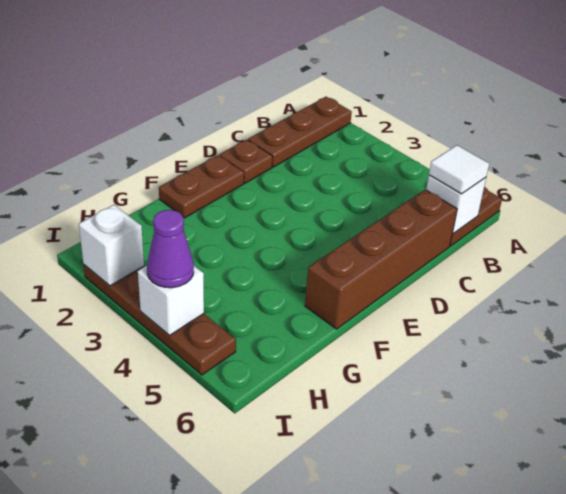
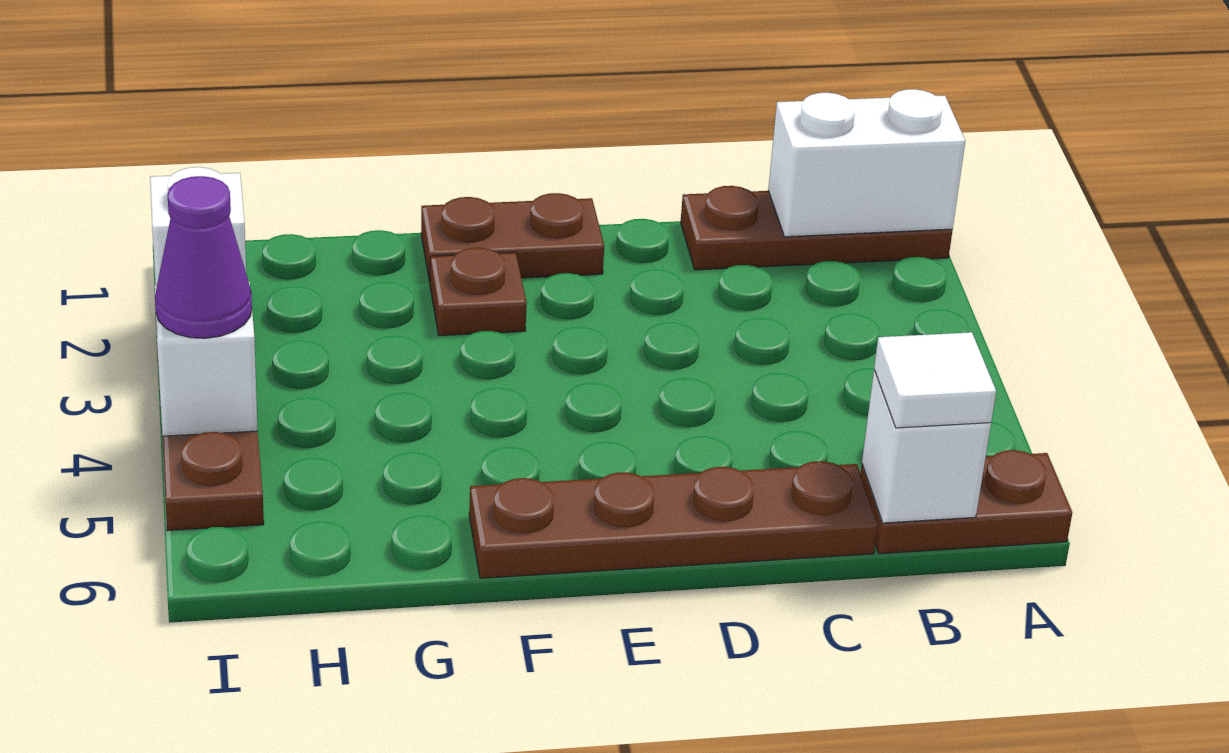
none -> white brick A1:B1 level 2
brown brick C6:F6 level 1 -> brown plate C6:F6 level 1
brown plate D1 level 1 -> brown plate F2 level 1

